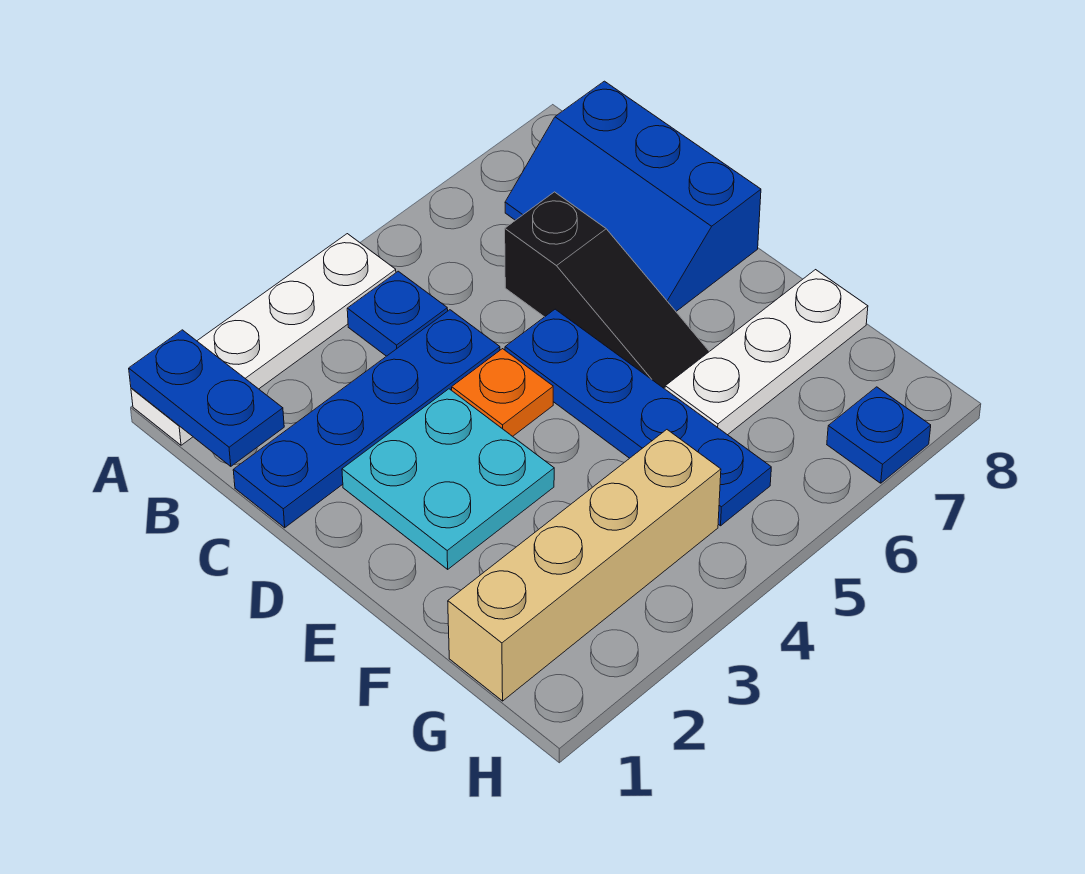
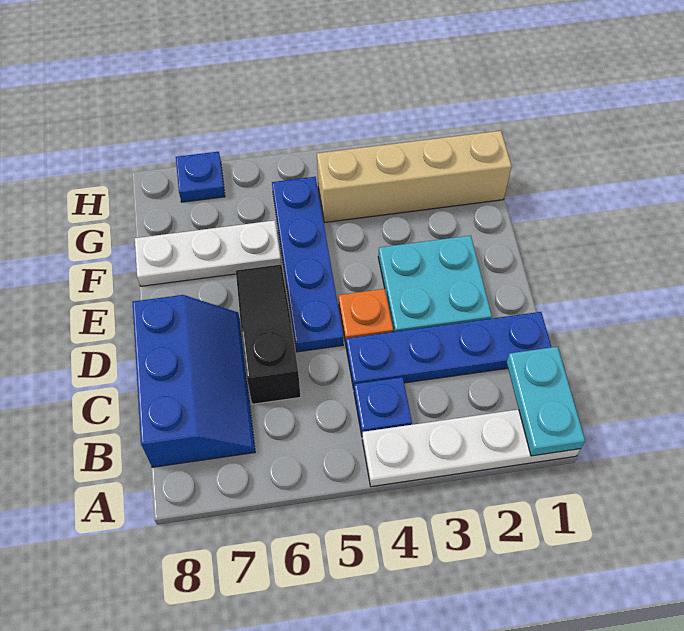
blue plate A1:B1 level 2 -> cyan plate A1:B1 level 2

